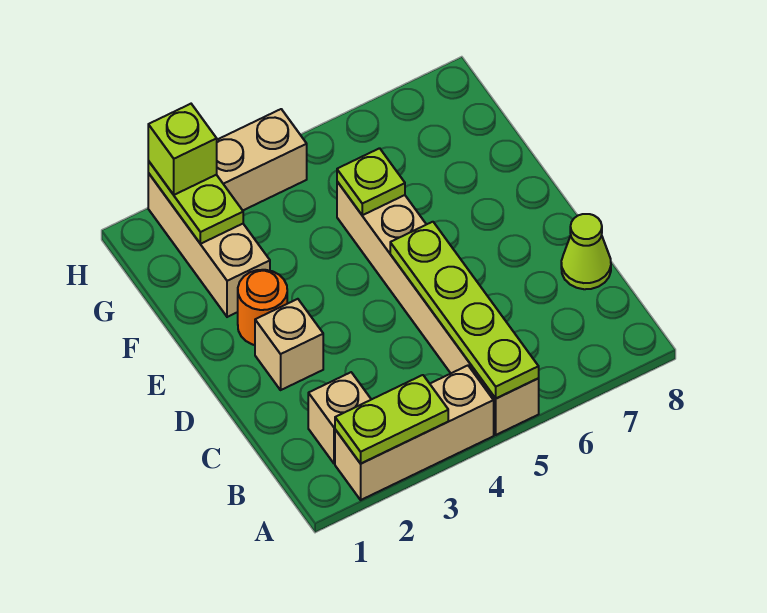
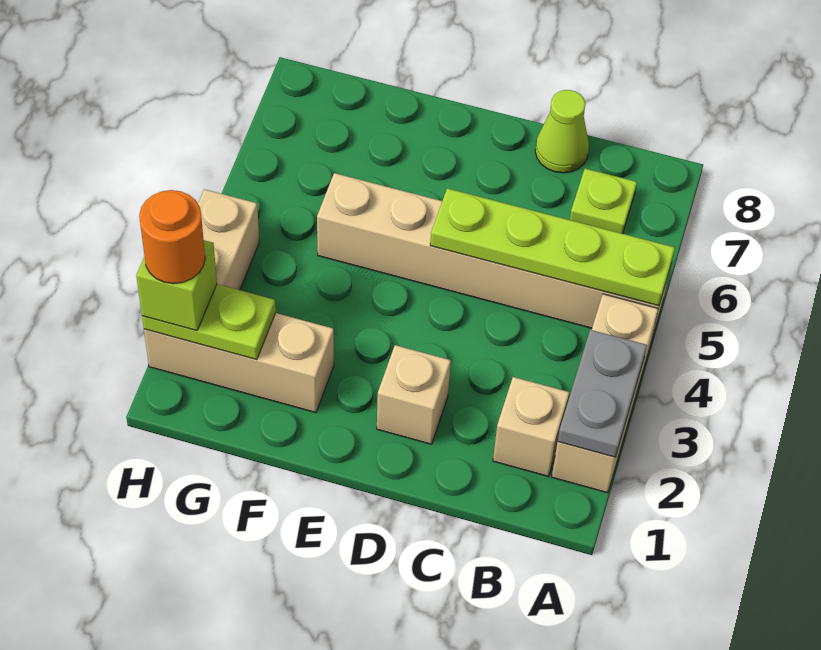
lime plate A2:A3 level 2 -> grey plate A2:A3 level 2
orange round brick E2 level 1 -> orange round brick H2 level 4
lime plate F5 level 2 -> lime plate B7 level 1

